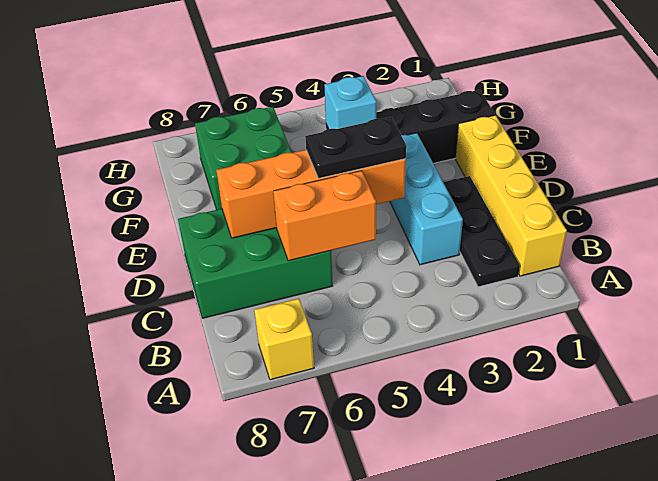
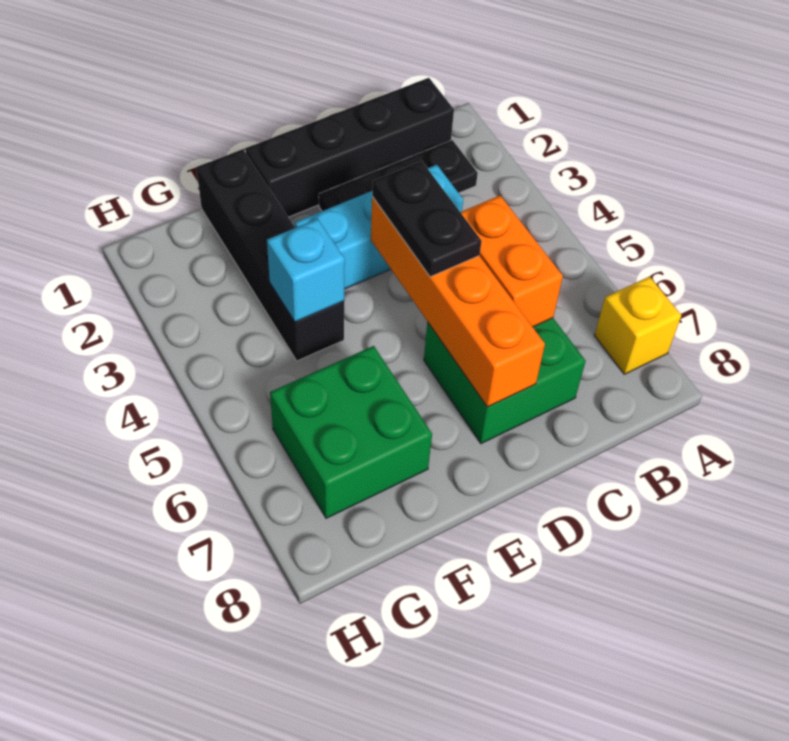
yellow brick B1:E1 level 1 -> black brick B1:E1 level 1
green brick C6:D8 level 1 -> green brick C6:D7 level 1

